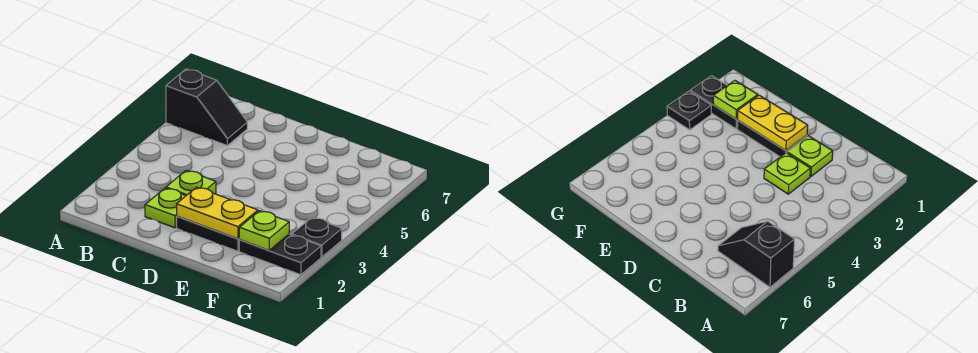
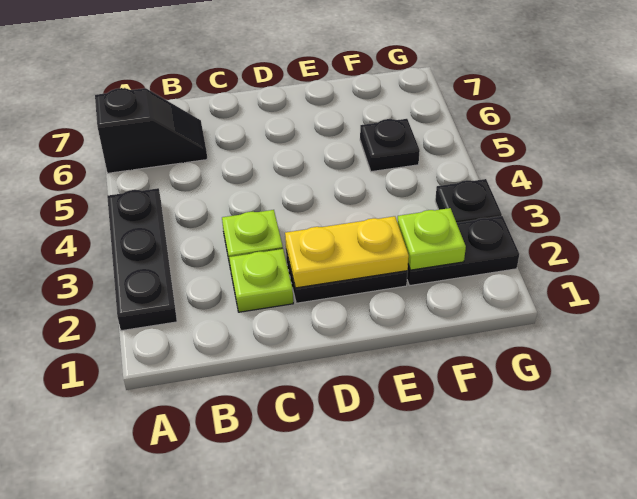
none -> black plate A2:A4 level 1
none -> black plate F5 level 1

